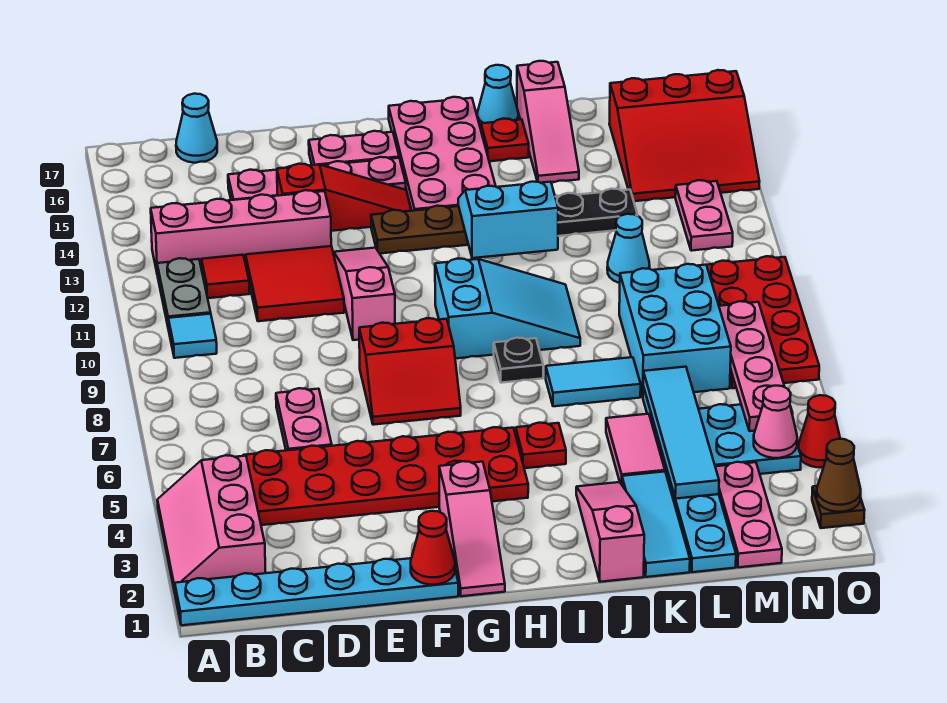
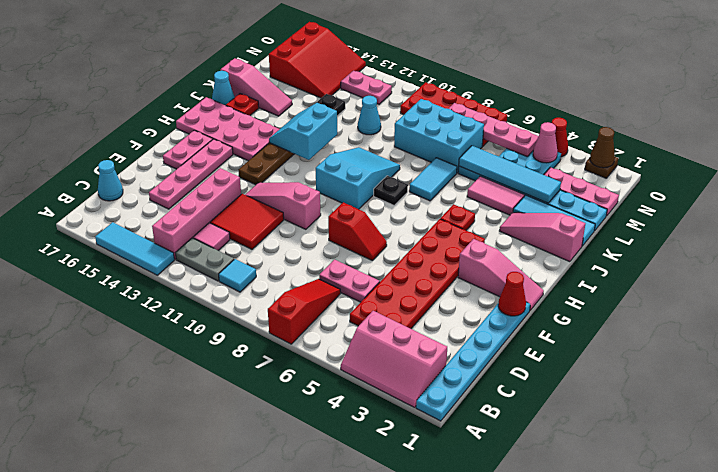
none -> cyan tile A13:A15 level 1
red tile C12 level 1 -> pink tile C12 level 1
red slope E14:G14 level 1 top E -> red slope A7:C7 level 1 top A
red slope F7:G8 level 1 top 8 -> red slope F7:F8 level 1 top 8

